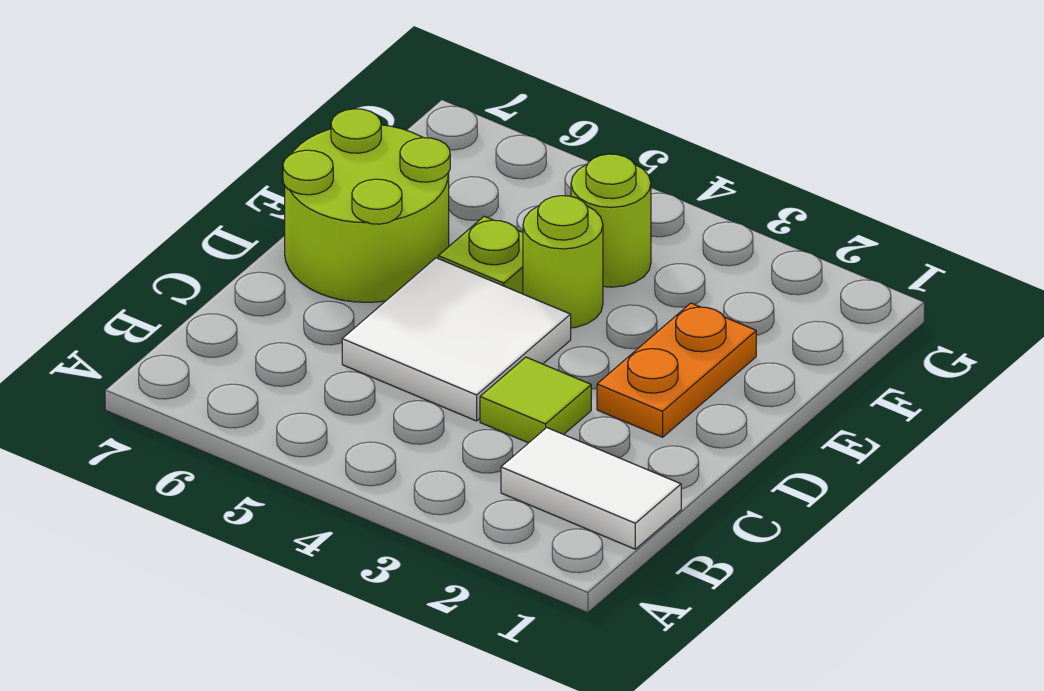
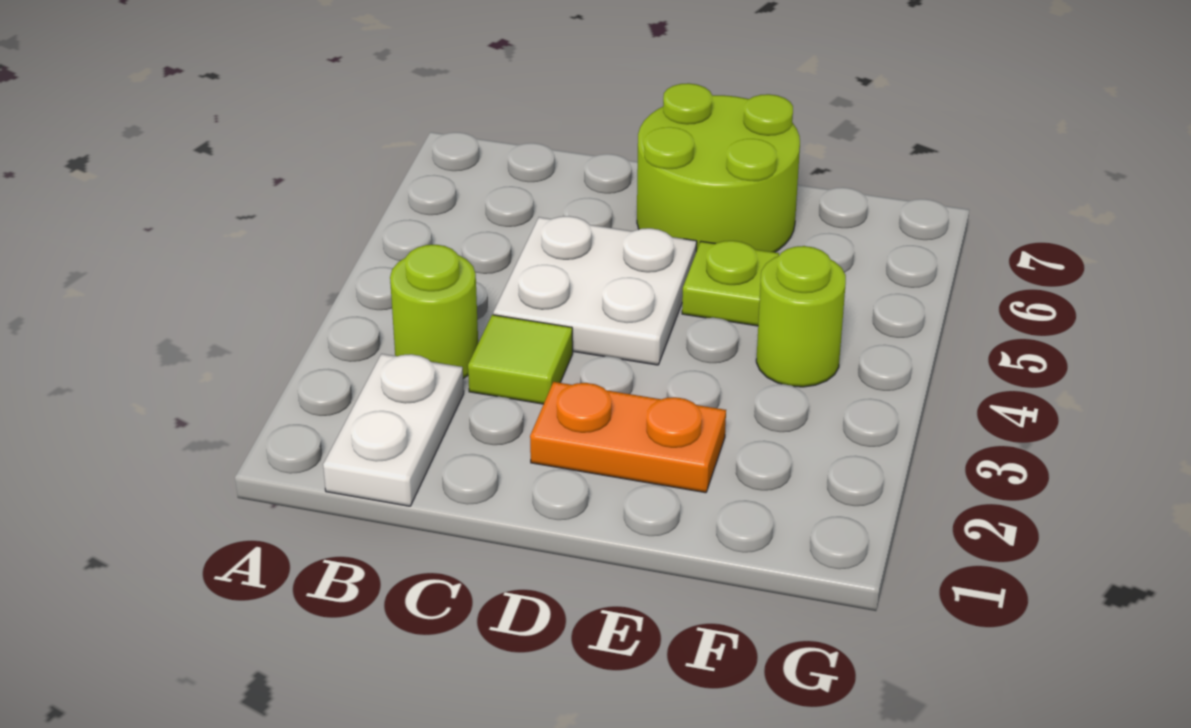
white tile B1:B2 level 1 -> white plate B1:B2 level 1
white tile C4:D5 level 1 -> white plate C4:D5 level 1
lime round brick E4 level 1 -> lime round brick B3 level 1

